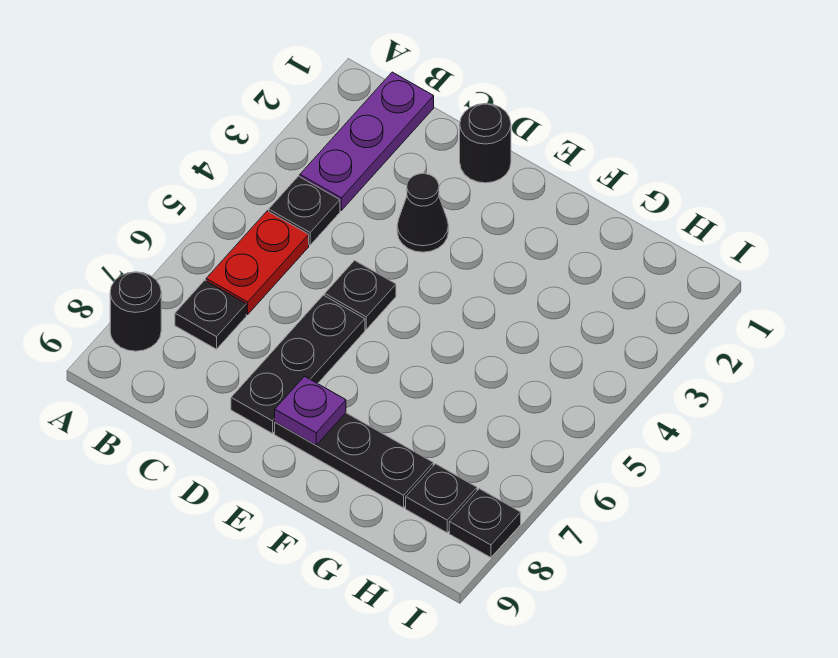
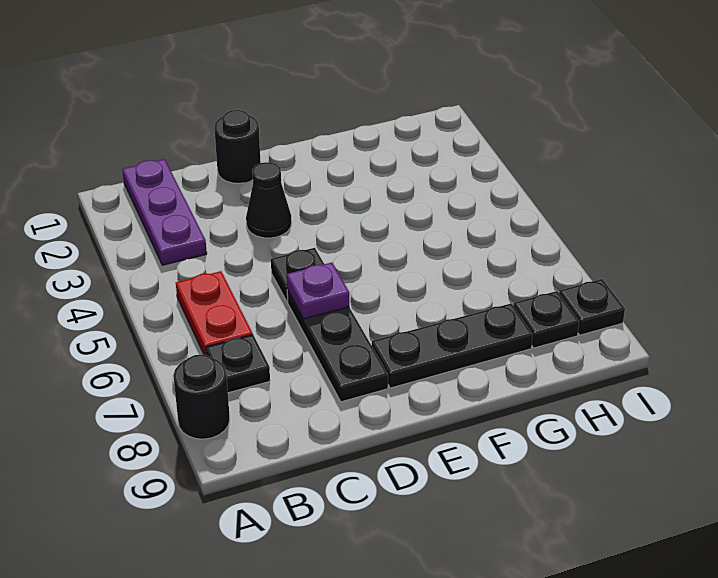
black plate B4 level 1 -> none
purple plate E8 level 2 -> purple plate D6 level 2

